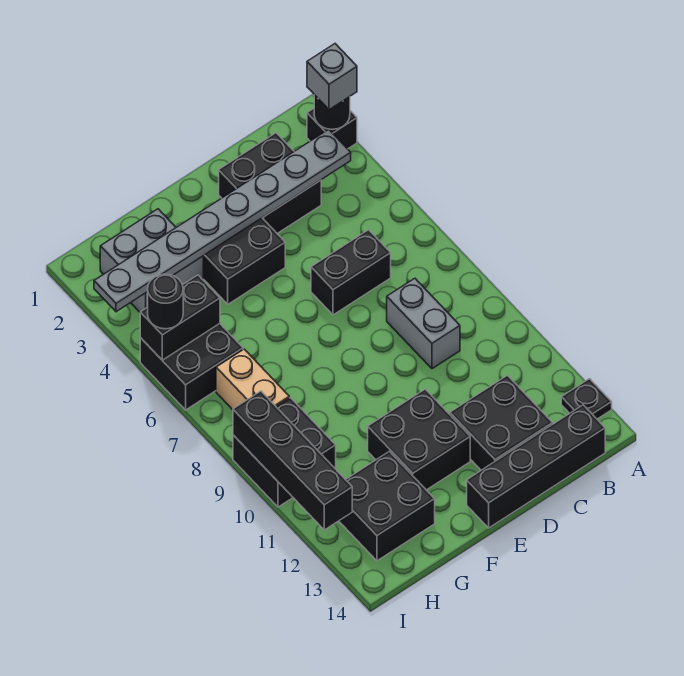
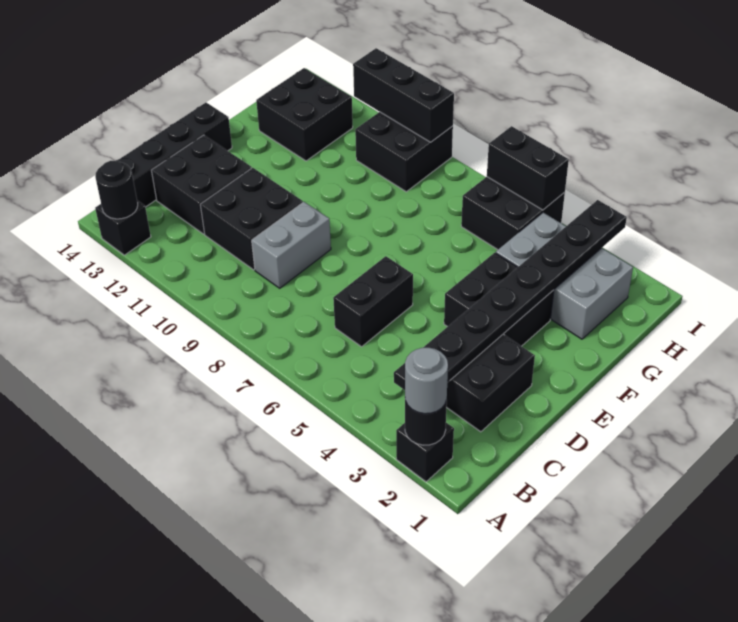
grey brick A2 level 3 -> grey round brick A2 level 3
black plate A13 level 1 -> black brick A13 level 1
grey plate B3:I3 level 2 -> black plate B3:I3 level 2
grey brick C8:C9 level 1 -> grey brick C9:D9 level 1
black brick E11:F12 level 1 -> black brick C10:D11 level 1
grey brick G2:H3 level 1 -> grey brick G2:H4 level 1
black brick H5:I5 level 2 -> black brick I5:I6 level 2
tan brick H7:H8 level 1 -> none
black round brick I5 level 3 -> black round brick A13 level 2
black brick I9:I12 level 2 -> black brick I9:I11 level 2

